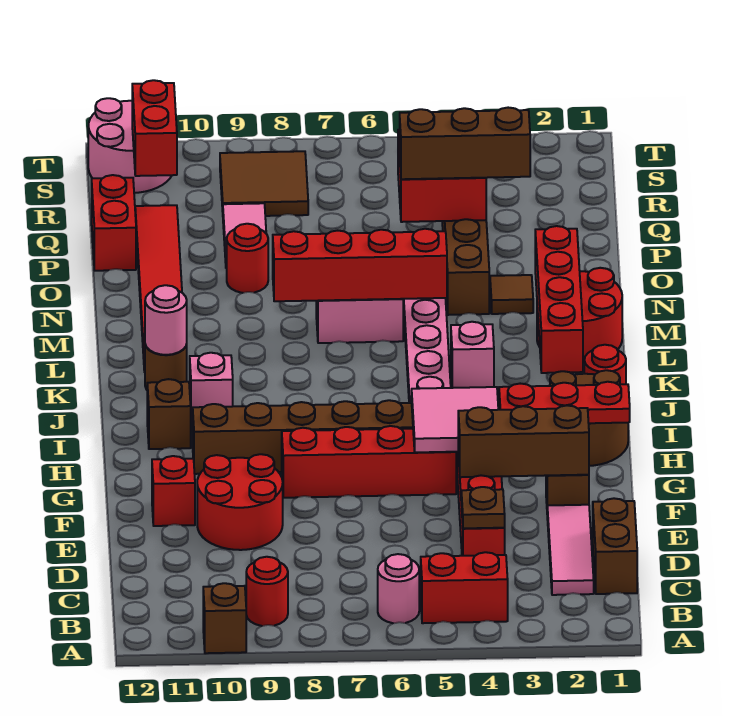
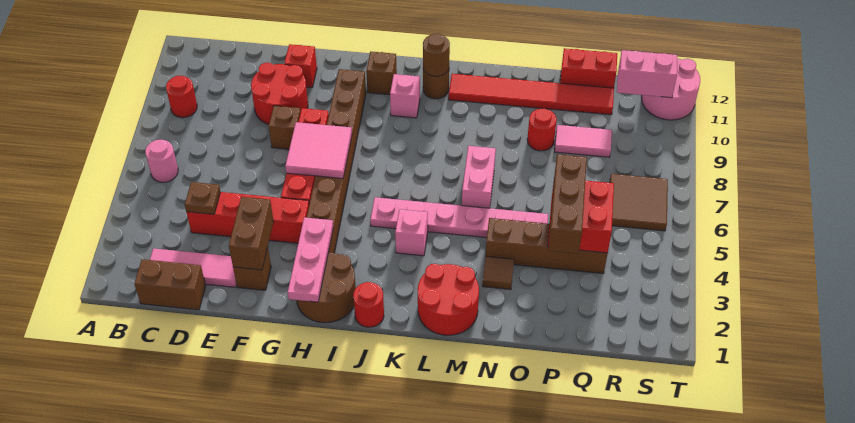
brown brick A10 level 1 -> brown brick F8 level 1
red brick B4:B5 level 1 -> none
brown brick F2:F4 level 2 -> brown brick F2:F3 level 2
pink tile G4:H5 level 2 -> pink tile G6:H7 level 2
red plate H1:H3 level 2 -> pink plate H1:H3 level 2
red brick J2:M2 level 2 -> none
pink round brick K11 level 2 -> brown round brick K11 level 2
red brick M5:M8 level 2 -> none
brown tile R8:S9 level 1 -> brown tile R6:S7 level 1
red brick R11:S11 level 2 -> pink brick R11:S11 level 2

